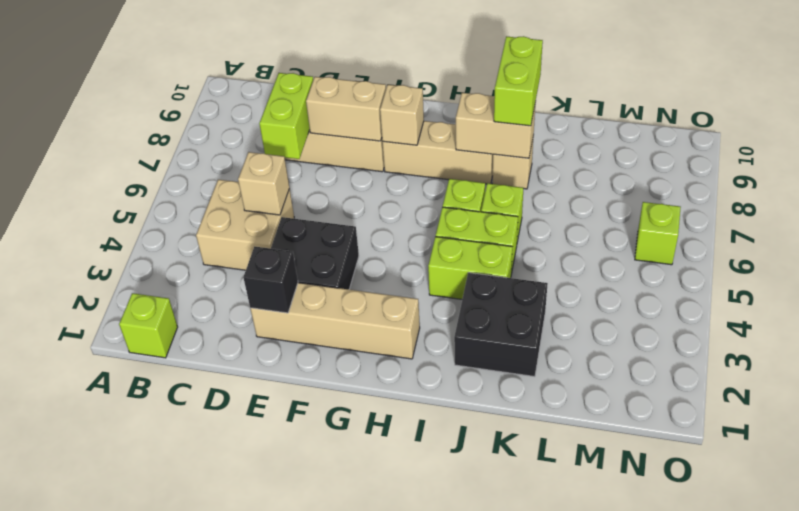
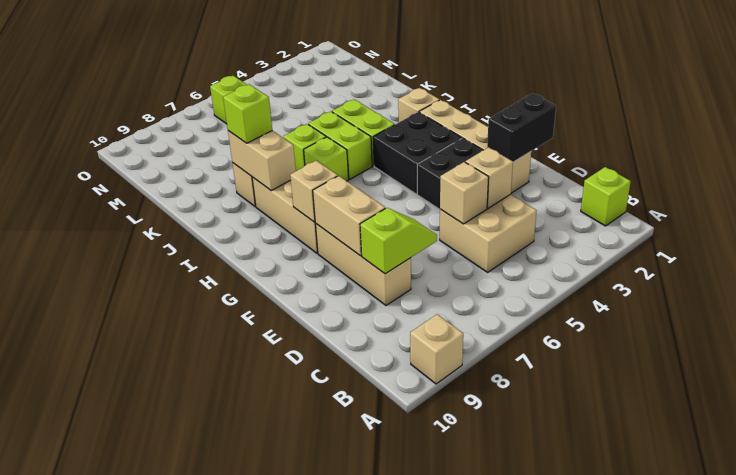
none -> tan brick A9 level 1
none -> tan brick D4 level 2
lime brick D7:D8 level 2 -> lime slope D7:D8 level 2 top 8
black brick E2 level 2 -> black brick E1:E2 level 2
none -> tan brick I2 level 1
black brick J2:K3 level 1 -> black brick G3:H4 level 1
lime brick J8:J9 level 3 -> lime brick J8 level 3

